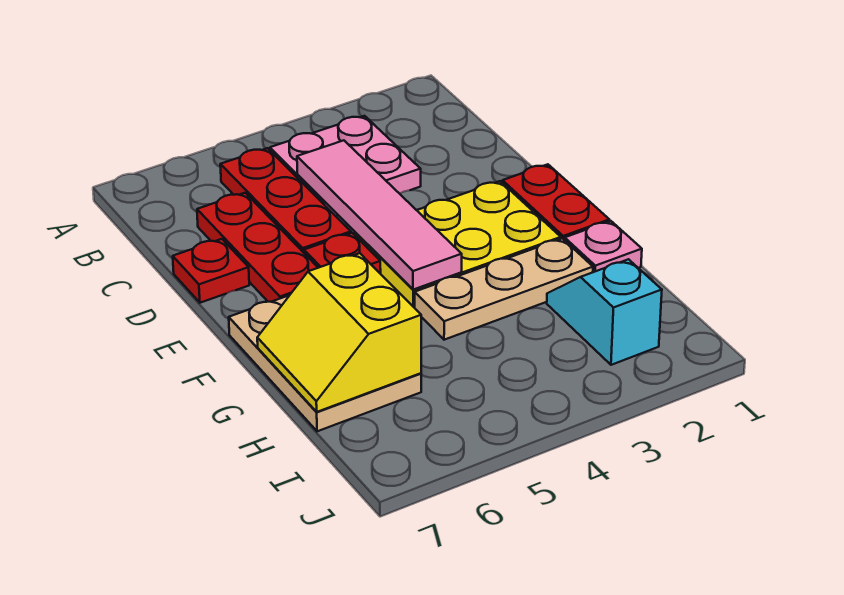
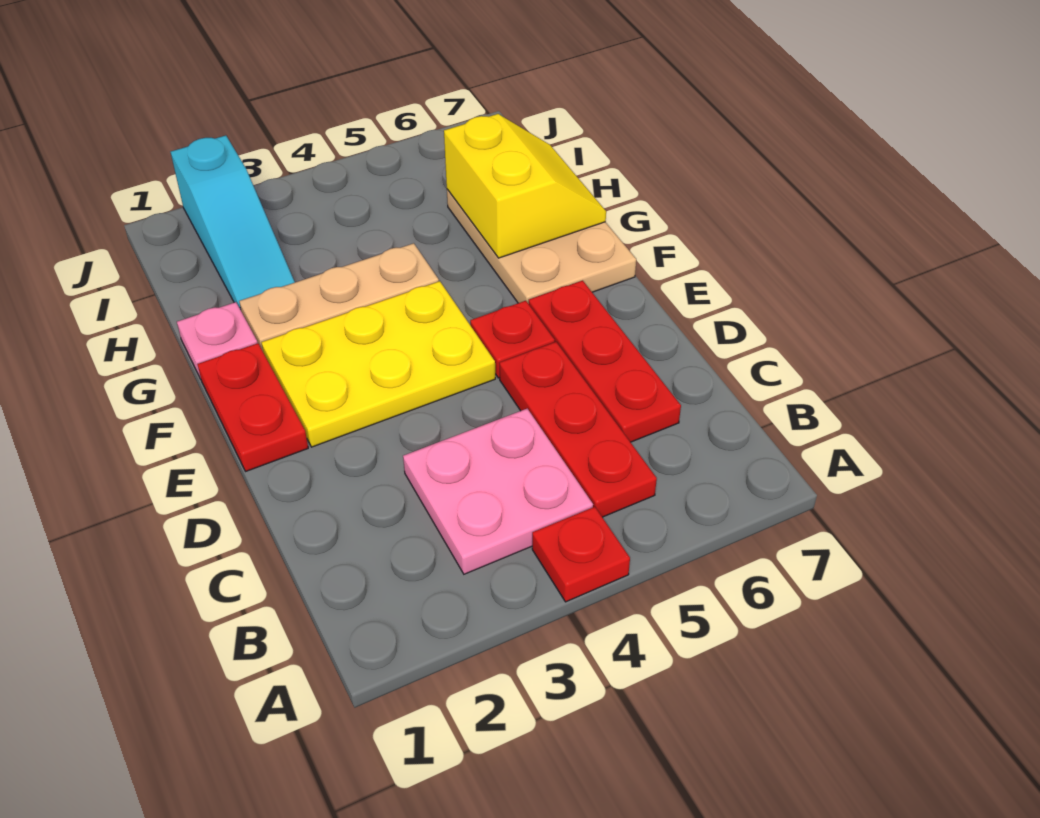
pink tile C4:F4 level 2 -> none
red plate D7 level 1 -> red plate A4 level 1
cyan slope H2:I2 level 1 top I -> cyan slope H2:J2 level 1 top J

